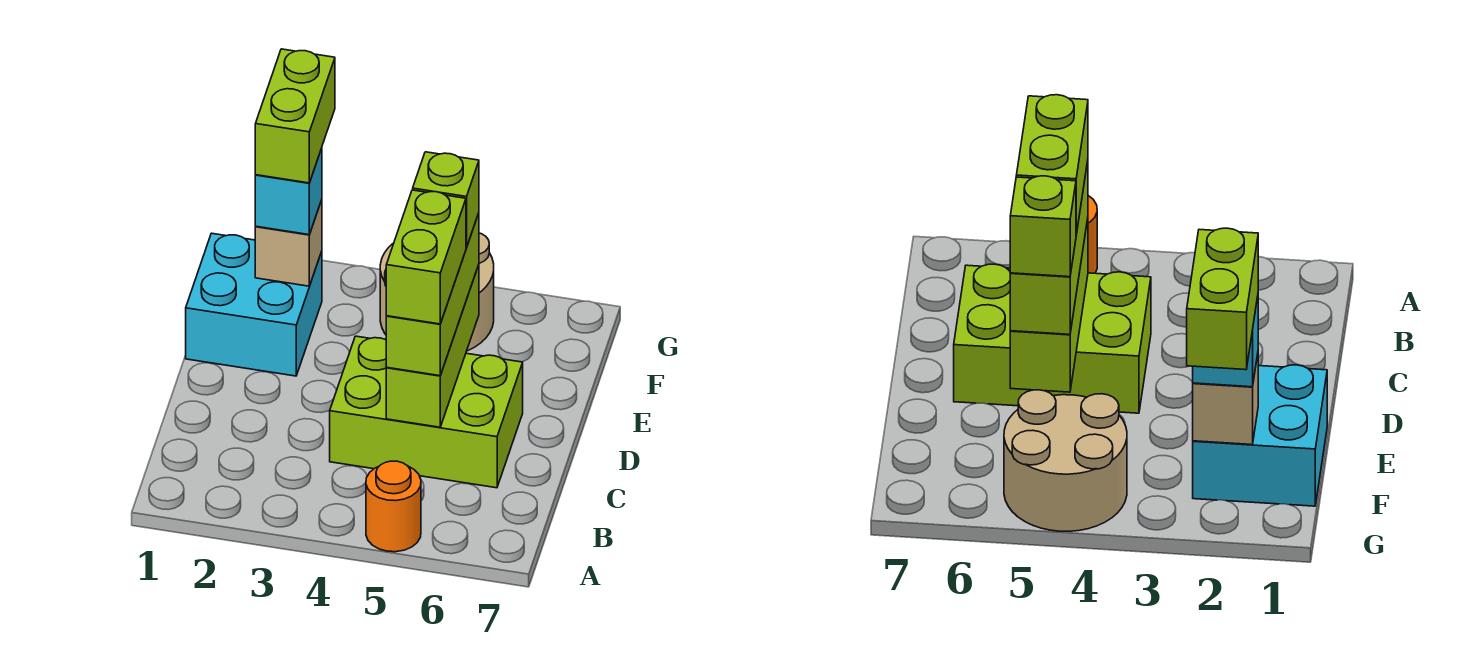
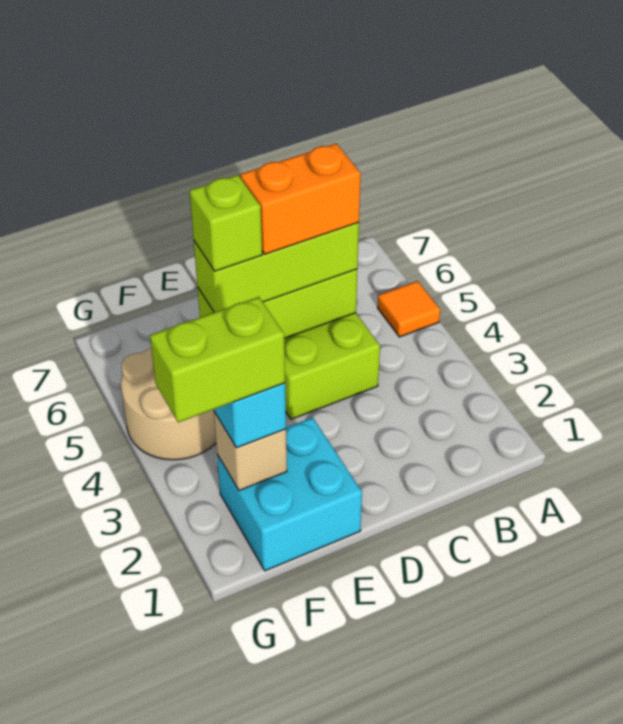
orange round brick A5 level 1 -> orange tile A5 level 1
lime brick C5:D5 level 4 -> orange brick C5:D5 level 4

